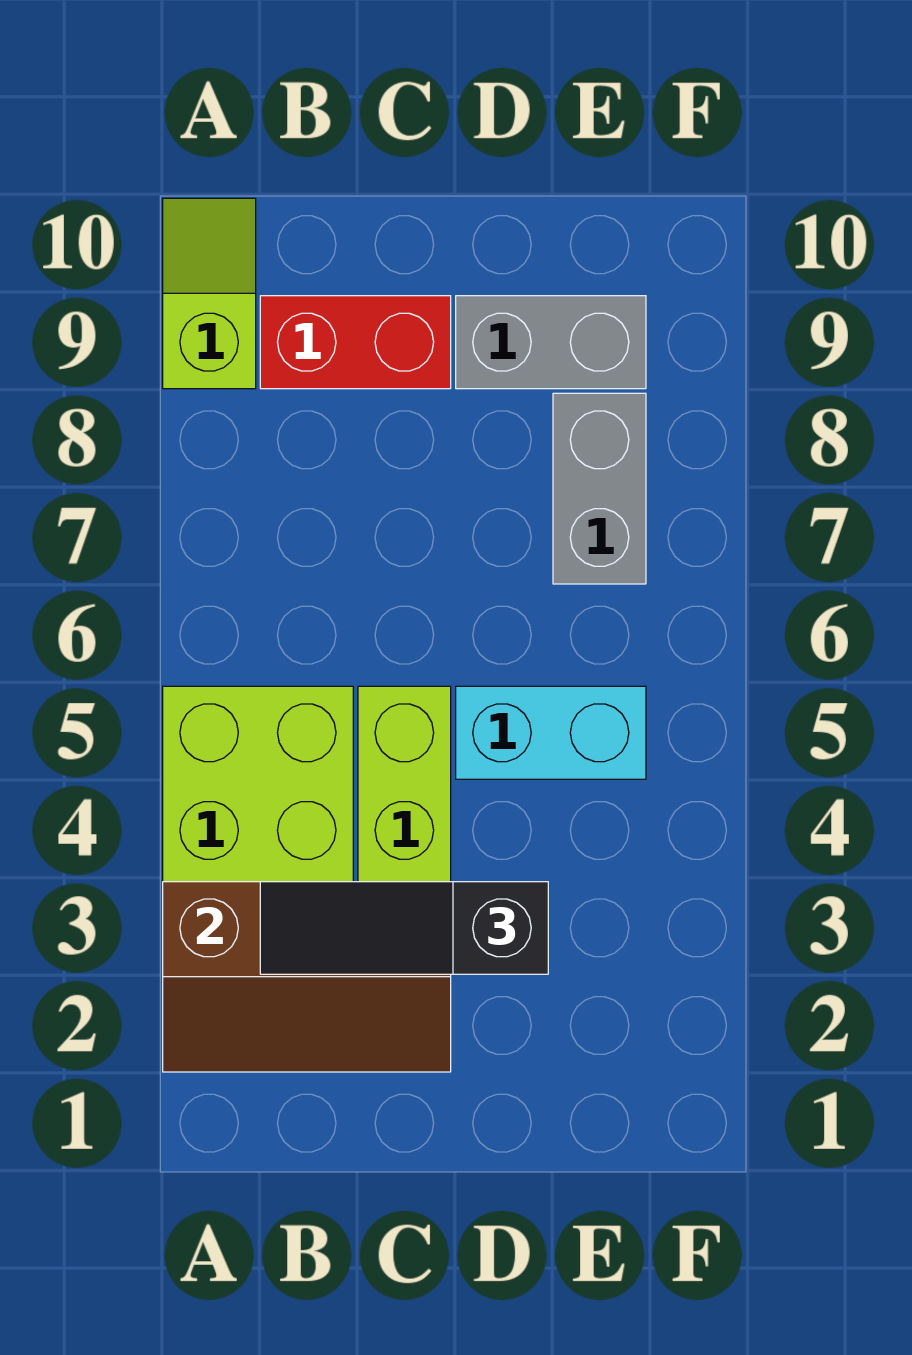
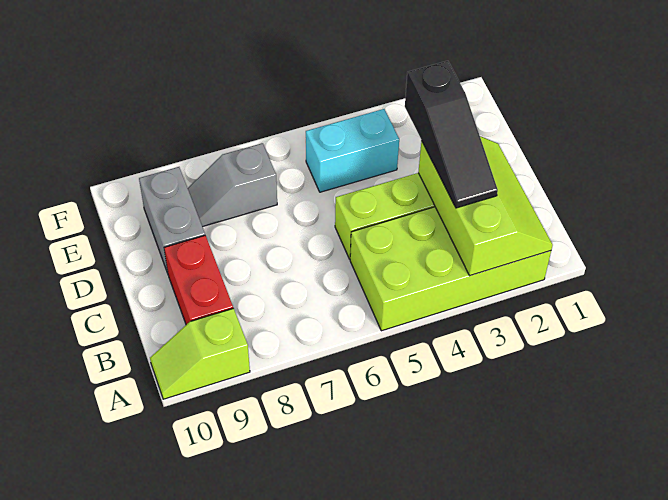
brown slope A2:C3 level 2 top 3 -> lime slope A2:C3 level 2 top 3
cyan brick D5:E5 level 1 -> cyan brick E4:E5 level 1
grey brick E7:E8 level 1 -> grey slope E7:E8 level 1 top 7

